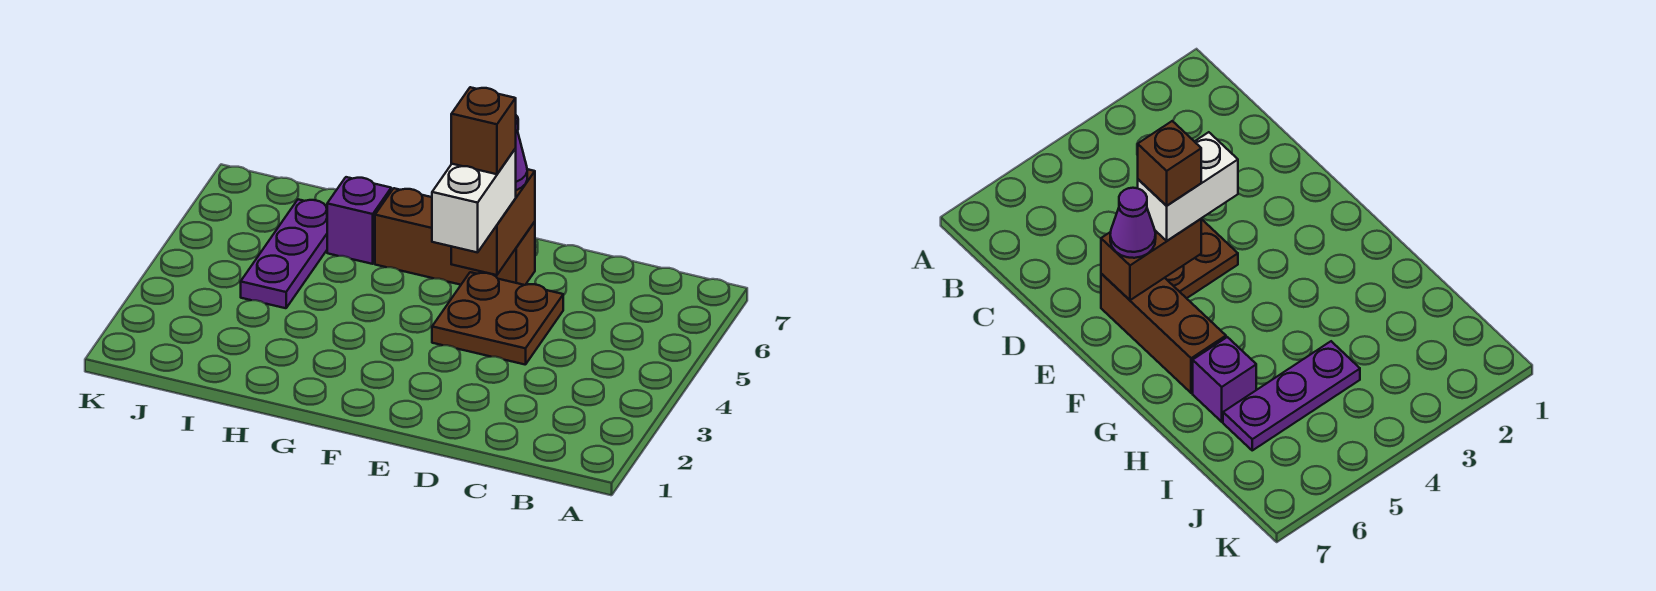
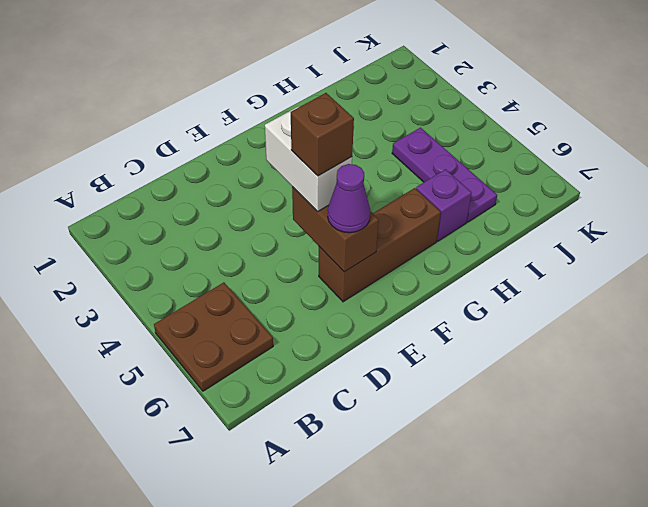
brown plate D4:E5 level 1 -> brown plate A5:B6 level 1

